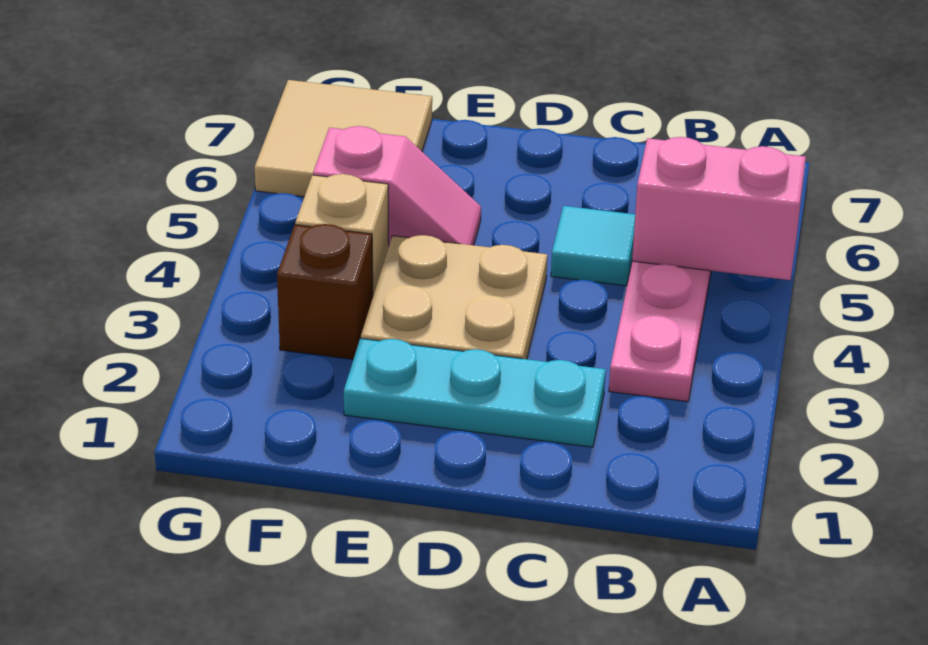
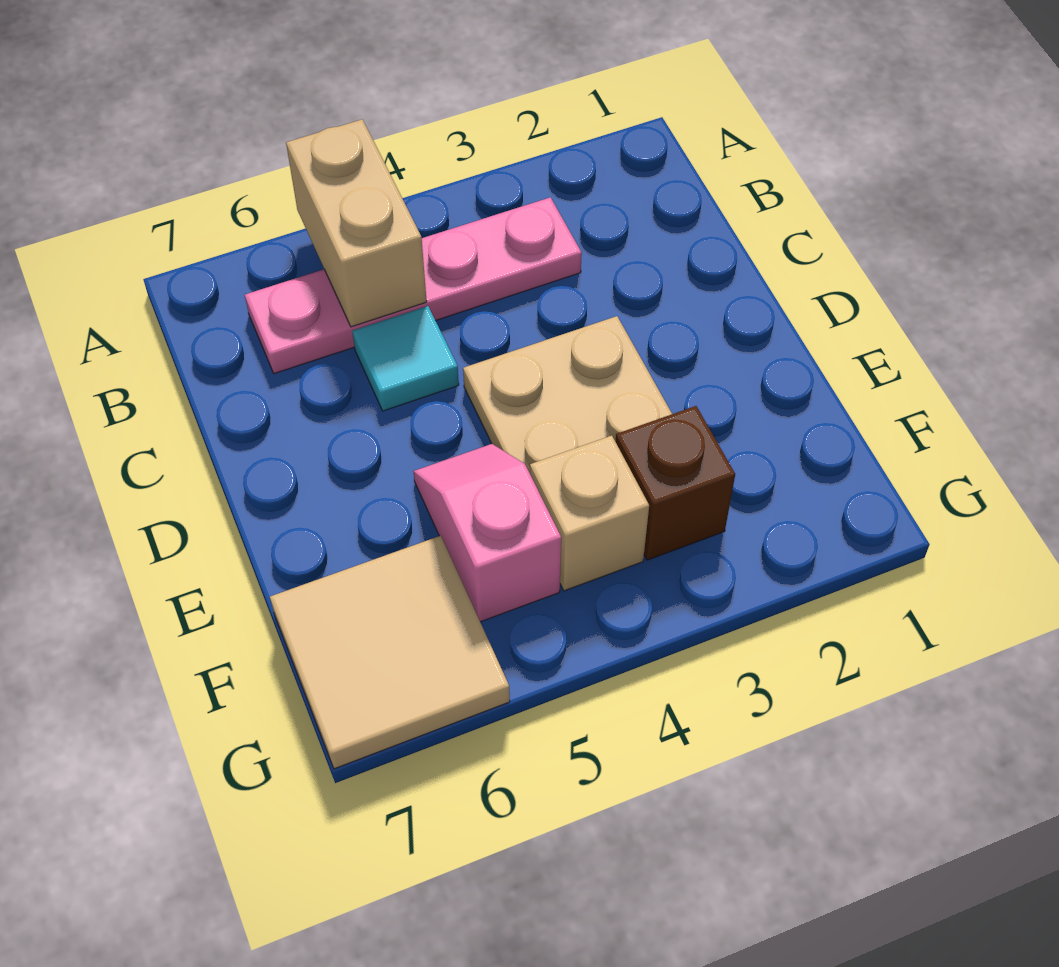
pink brick A5:B5 level 2 -> tan brick A5:B5 level 2
cyan plate C2:E2 level 1 -> none

